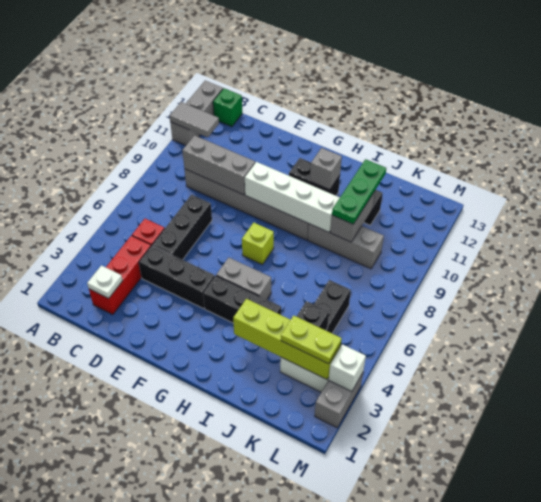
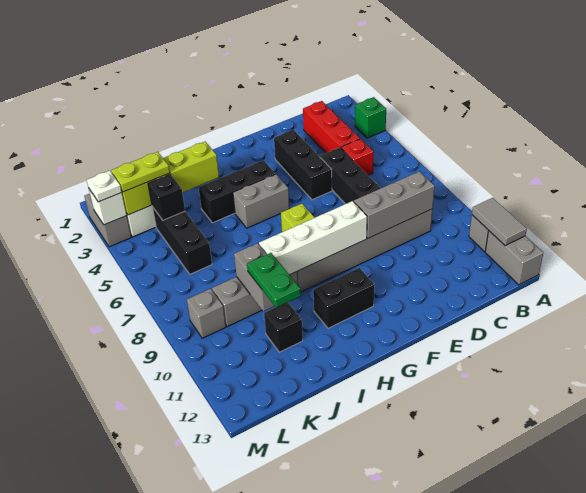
grey tile A11:B11 level 2 -> grey tile A11:A12 level 2
green brick B13 level 1 -> green brick A3 level 1
white plate C2 level 2 -> white plate M3 level 3
black brick D4:F4 level 1 -> black brick E3:E5 level 1
grey brick H11 level 2 -> grey brick L9 level 1
green plate J9:J11 level 3 -> green plate J10:J11 level 3

